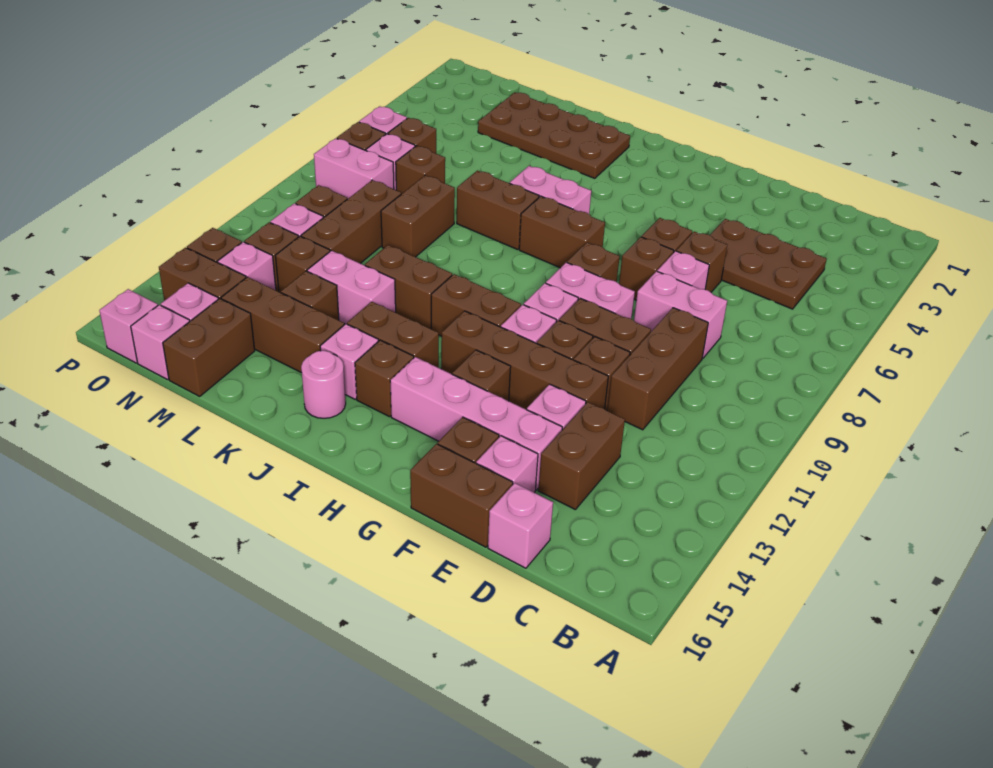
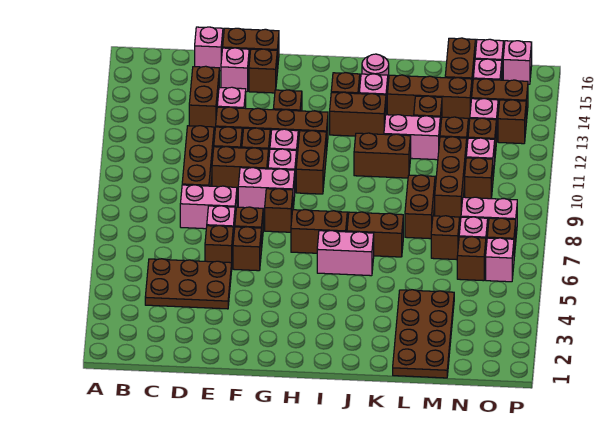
pink brick E14:H14 level 1 -> none
brown brick H11:I11 level 1 -> brown brick H10:H11 level 1
brown plate J2:M3 level 1 -> brown plate L1:M4 level 1

